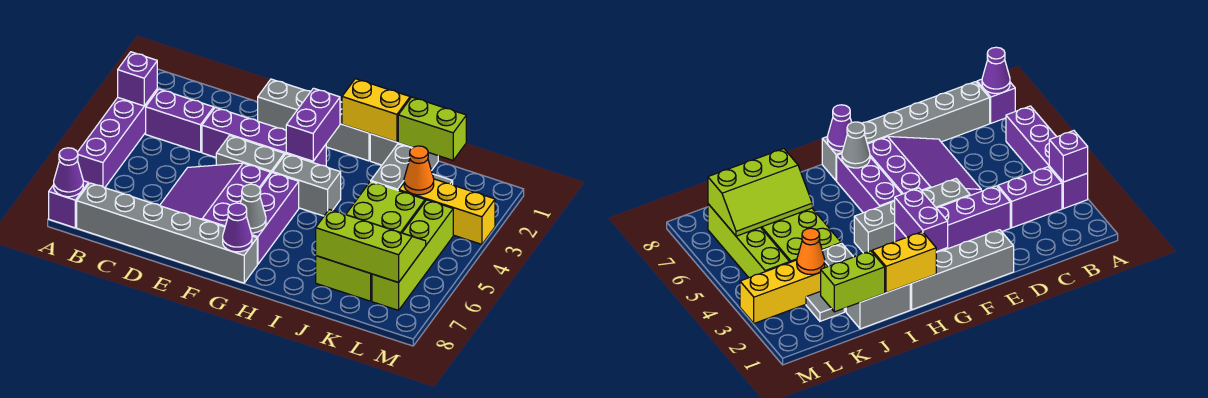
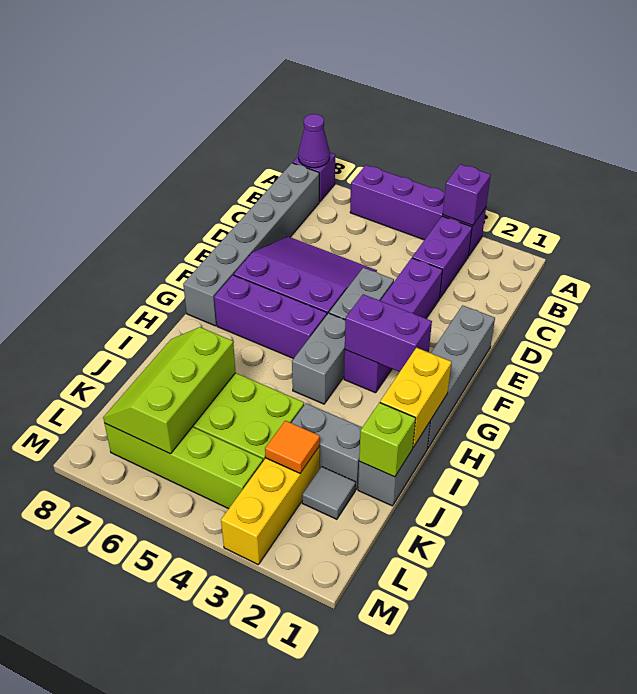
grey cone G7 level 2 -> none
purple cone G8 level 2 -> none
lime brick J1:K1 level 2 -> lime brick J1 level 2
lime slope J6:L7 level 2 top 7 -> lime slope J6:L7 level 2 top 6
orange cone K3 level 2 -> orange tile K3 level 2

